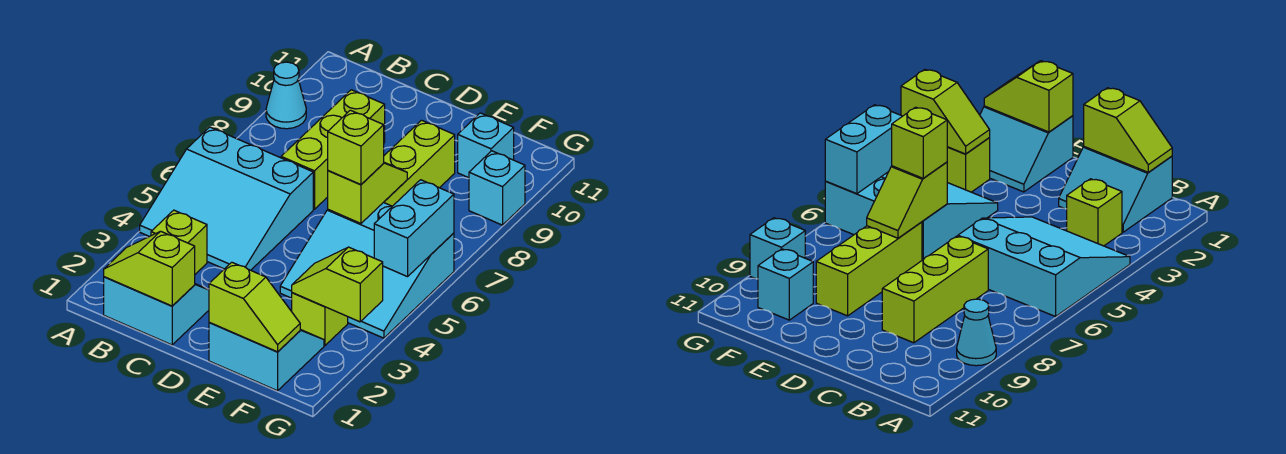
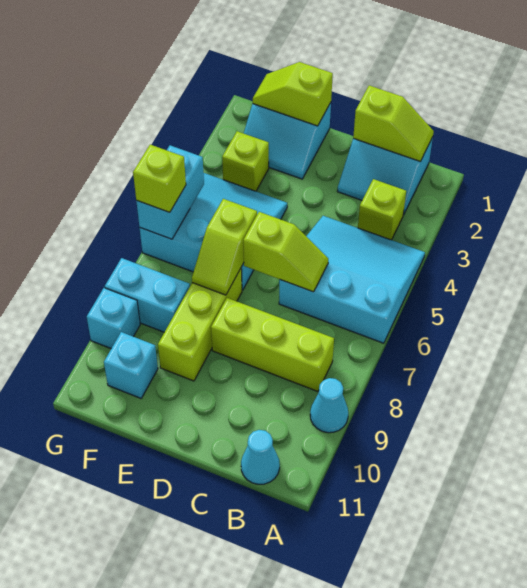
none -> cyan cone B11 level 1
lime brick C7:C9 level 1 -> lime brick B8:D8 level 1
lime brick E6 level 3 -> lime brick G6 level 3
lime slope F3:G3 level 2 top G -> lime slope C6:D6 level 2 top D
none -> cyan brick F8:G8 level 1

